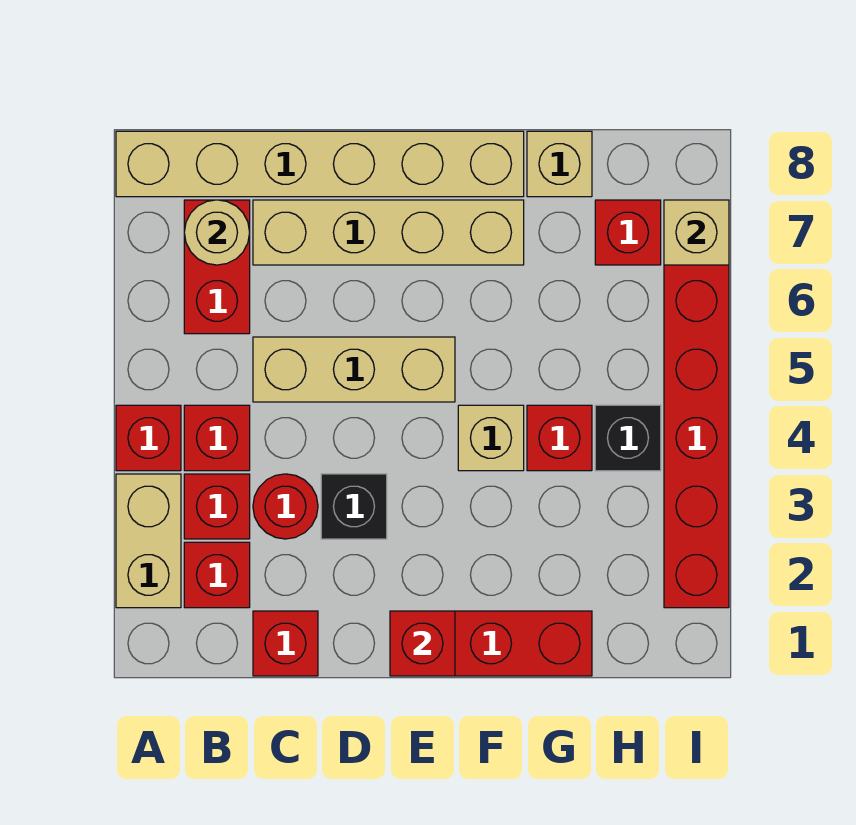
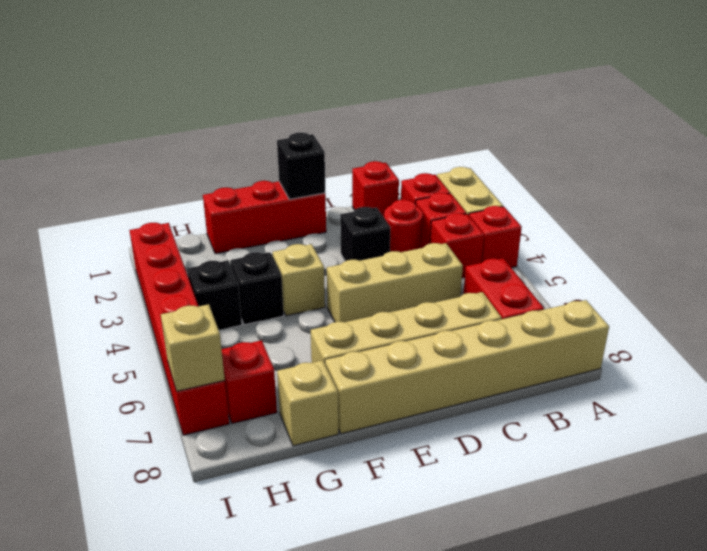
tan round brick B7 level 2 -> none
red brick E1 level 2 -> black brick E1 level 2
red brick G4 level 1 -> black brick G4 level 1

